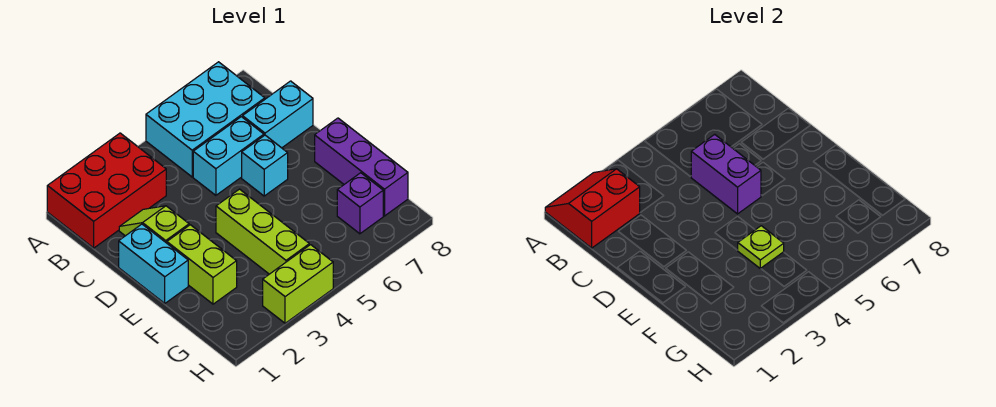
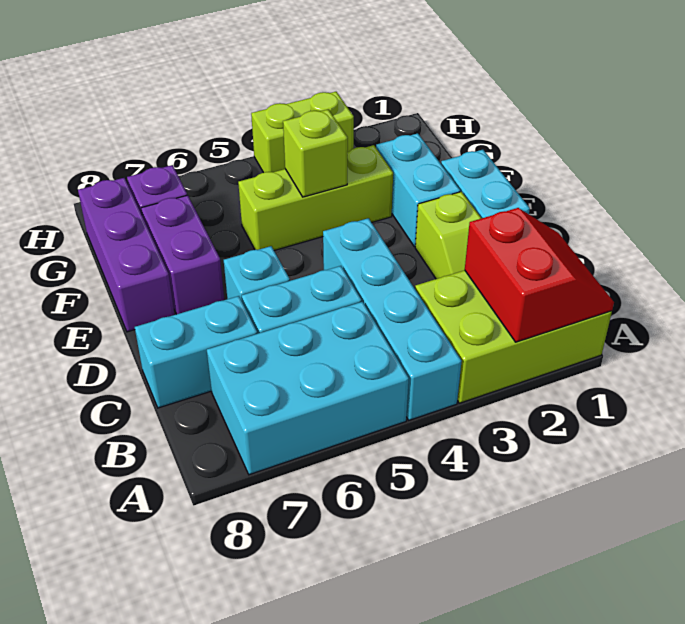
red brick A1:B3 level 1 -> lime brick A1:B3 level 1
red slope A1:B2 level 2 top B -> red slope A1:B2 level 2 top 2
none -> cyan brick A4:D4 level 1
purple brick C5:D5 level 2 -> purple brick E7:F7 level 1
lime brick E2:F2 level 1 -> cyan brick E2:F2 level 1
lime brick E4:G4 level 1 -> lime brick F3:F5 level 1
lime plate F4 level 2 -> lime brick F4 level 2

